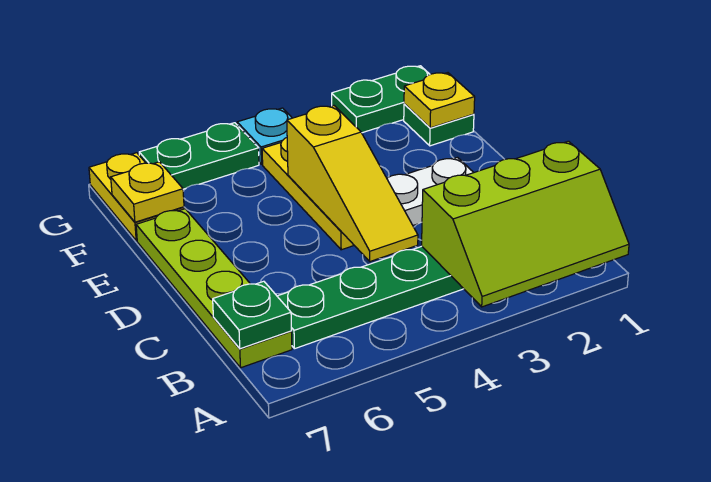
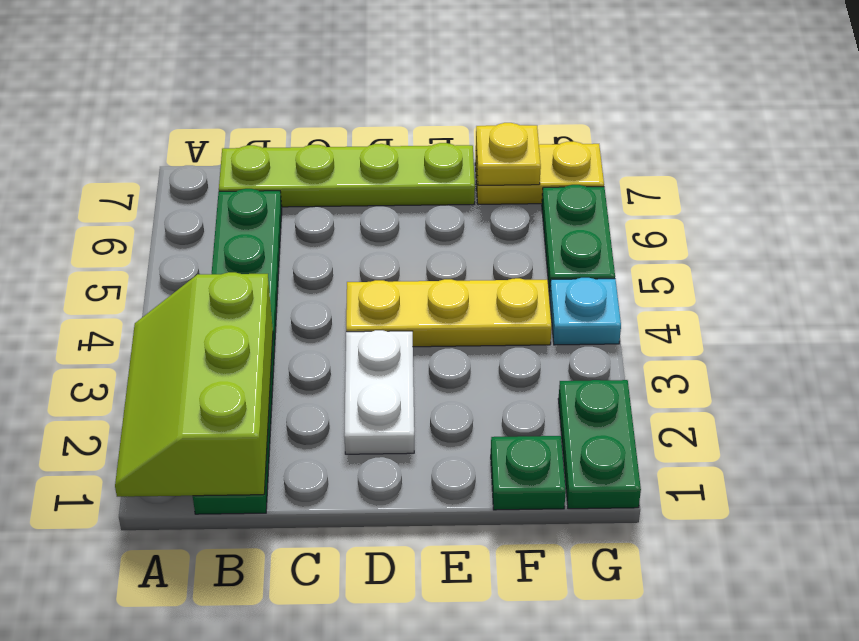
green plate B7 level 2 -> none
yellow slope C4:E4 level 2 top E -> none
yellow plate F1 level 2 -> none

